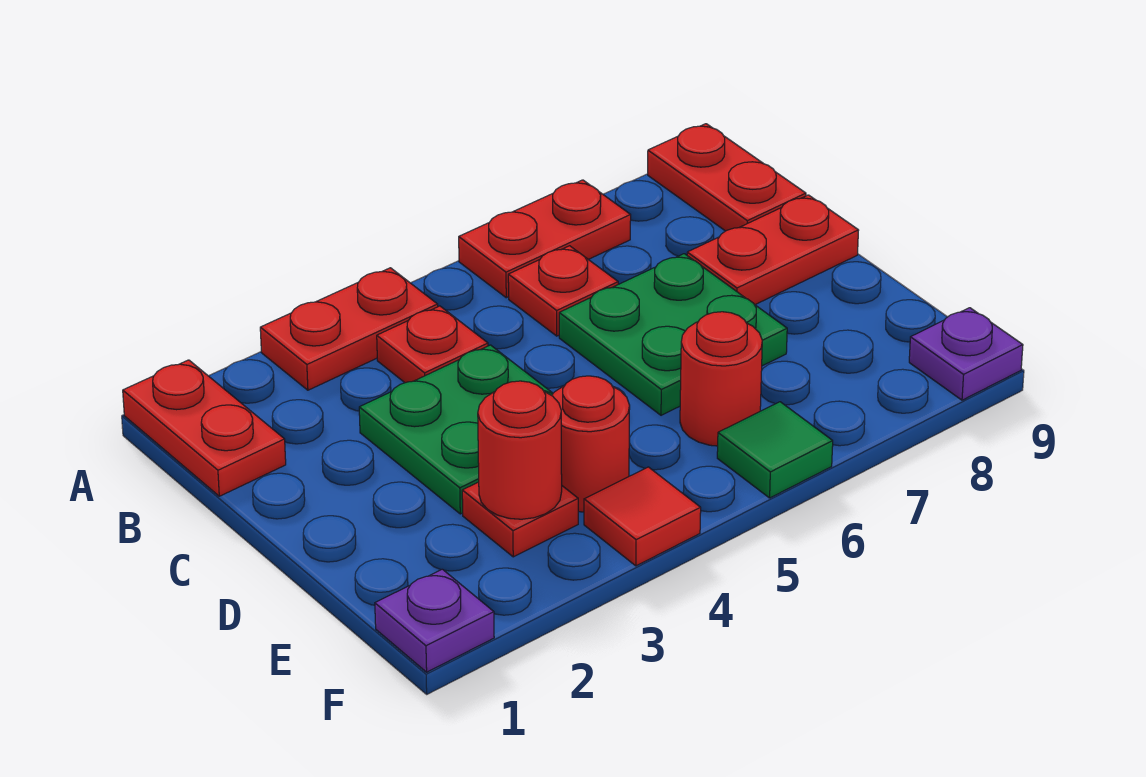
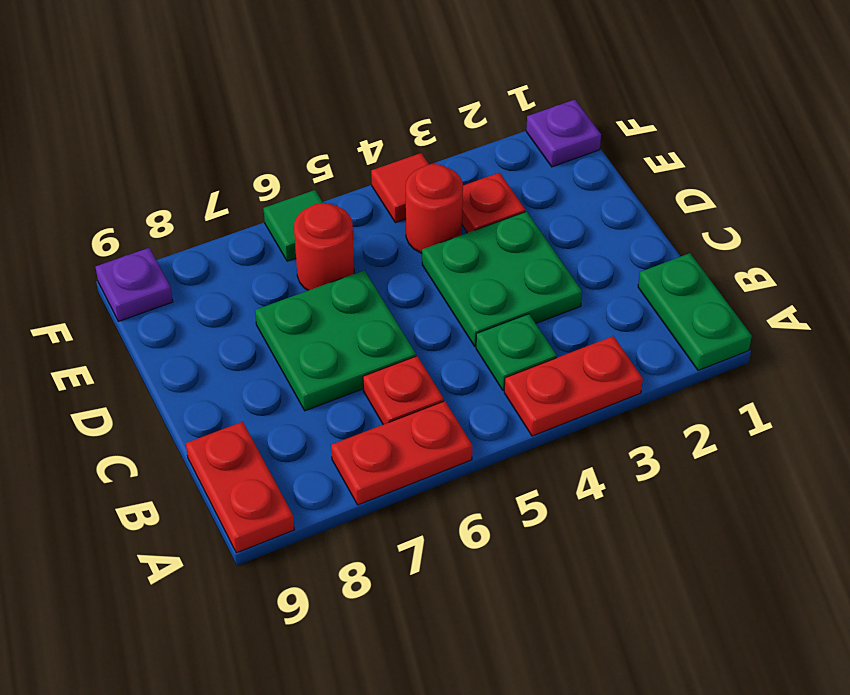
red plate A1:B1 level 1 -> green plate A1:B1 level 1
red plate B4 level 1 -> green plate B4 level 1
red plate C8:C9 level 1 -> none
red round brick E3 level 2 -> none

